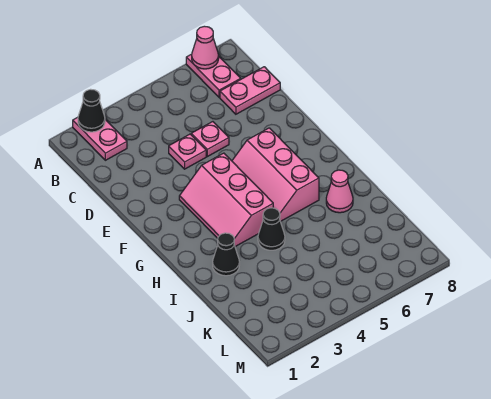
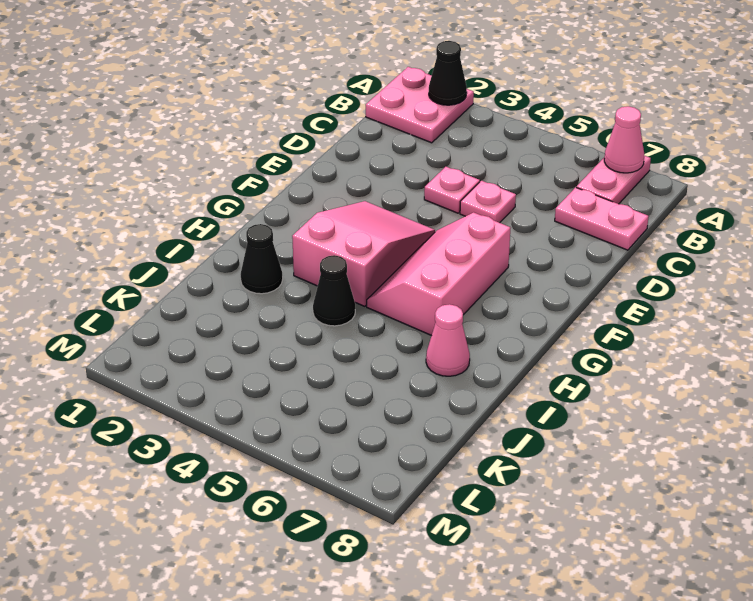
pink plate A2:B2 level 1 -> pink plate A1:B2 level 1
pink slope F3:H4 level 1 top 4 -> pink slope F3:H4 level 1 top H

